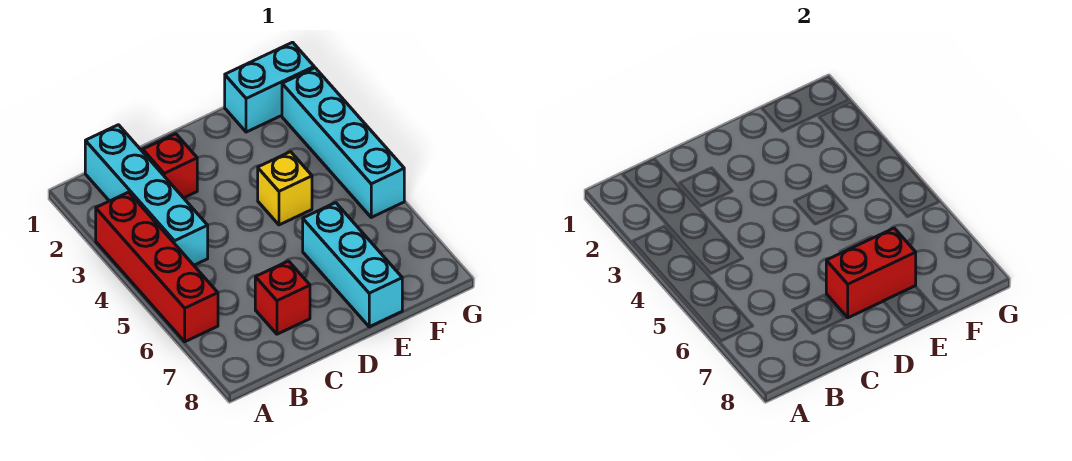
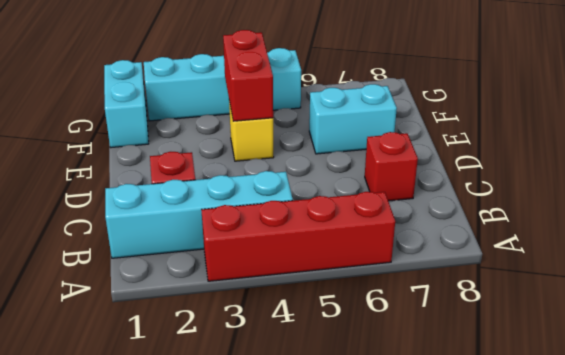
red brick D7:E7 level 2 -> red brick E4:F4 level 2
cyan brick E6:E8 level 1 -> cyan brick E6:E7 level 1

